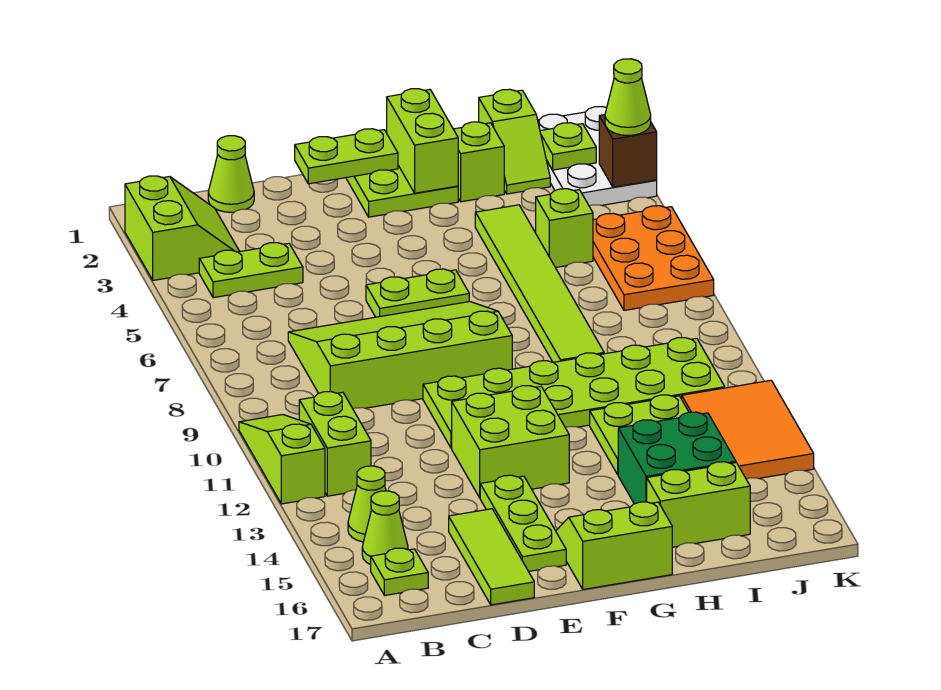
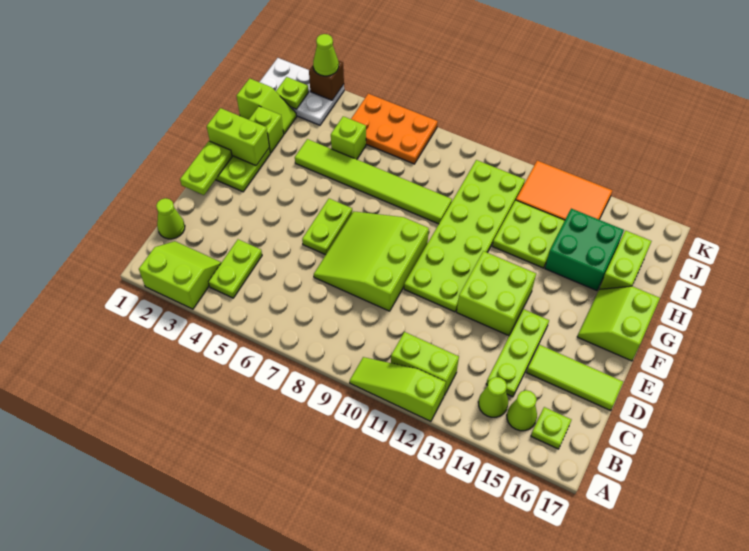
lime slope C7:F9 level 1 top 9 -> lime slope D7:F9 level 1 top 9
lime plate E14:E16 level 1 -> lime plate C14:E14 level 1

